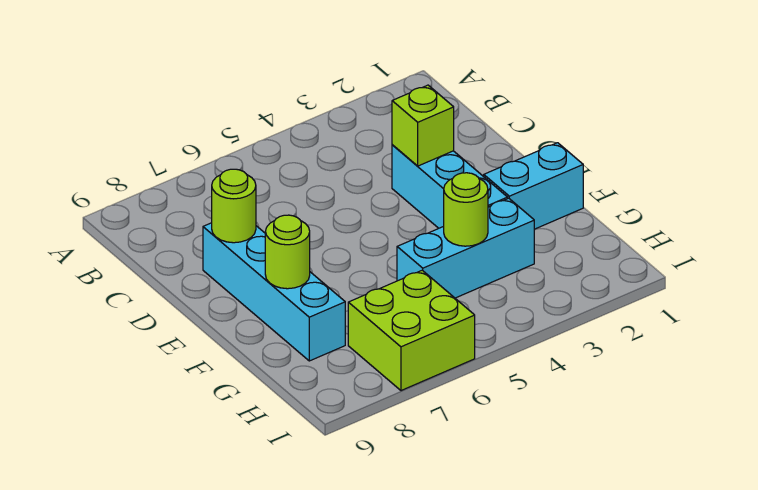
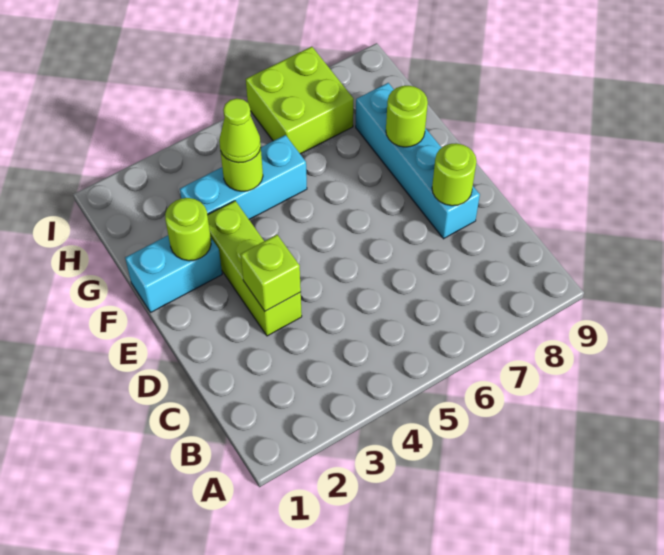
cyan brick D3:F3 level 1 -> lime brick D3:F3 level 1
none -> lime round brick F2 level 2
none -> lime cone G4 level 3

